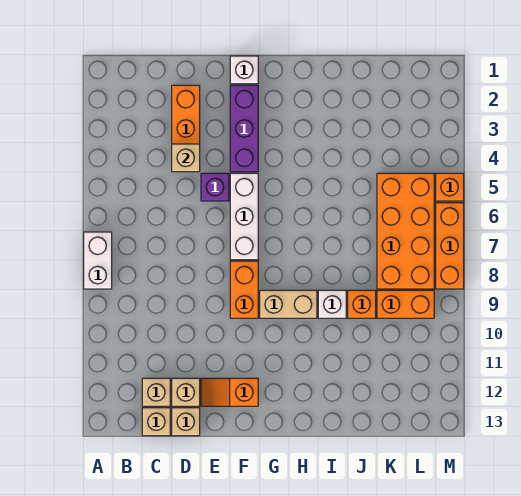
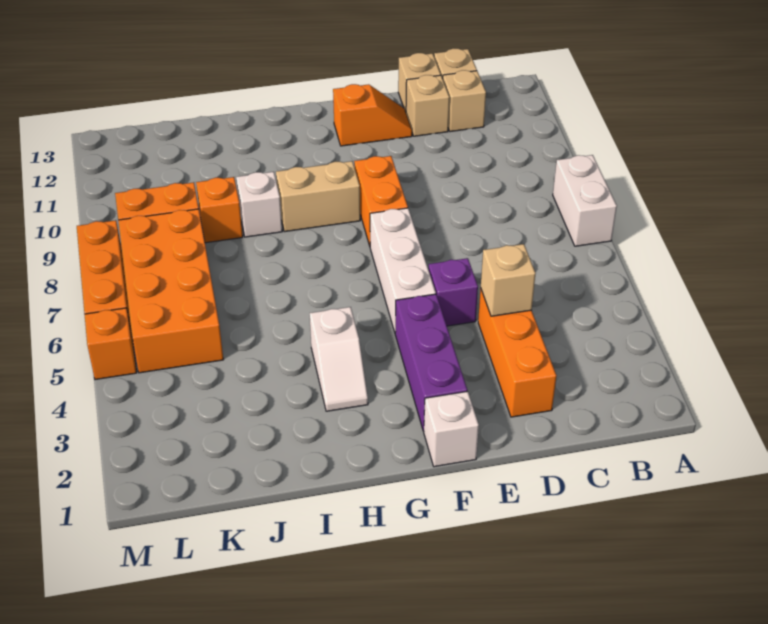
none -> white slope H3:H4 level 1 top 4

